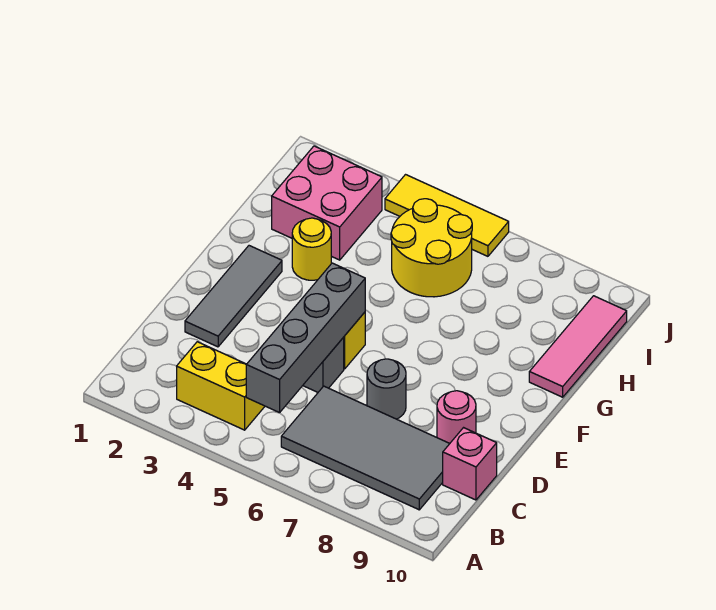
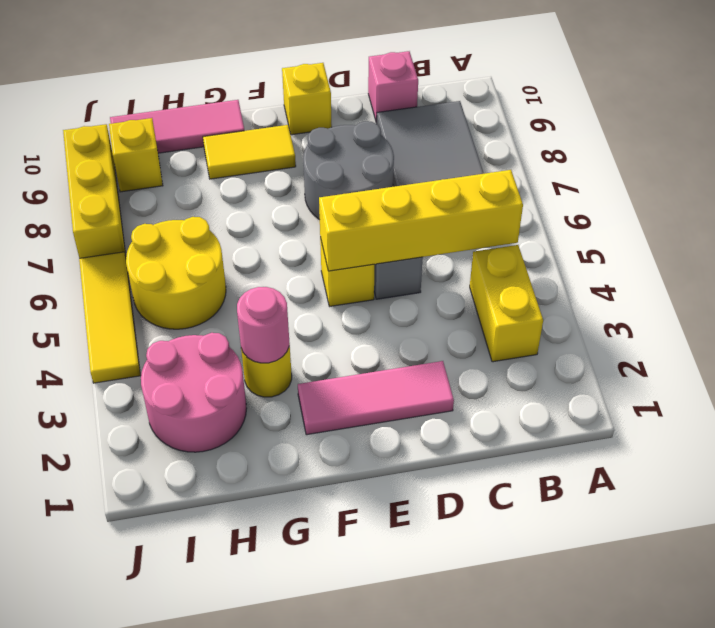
grey brick B5:E5 level 2 -> yellow brick B5:E5 level 2
grey tile D2:F2 level 1 -> pink tile D2:F2 level 1
grey round brick D7 level 1 -> grey round brick D7:E8 level 1
pink round brick D9 level 1 -> pink round brick G3 level 2
none -> yellow brick E10 level 1
none -> yellow tile F9:G9 level 1
pink brick H2:I3 level 1 -> pink round brick H2:I3 level 1
none -> yellow brick I9 level 1
none -> yellow brick J7:J9 level 1

